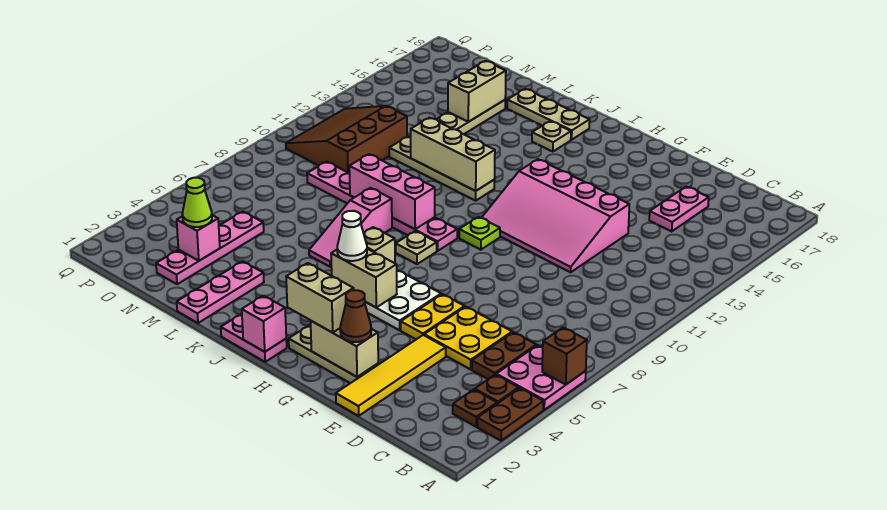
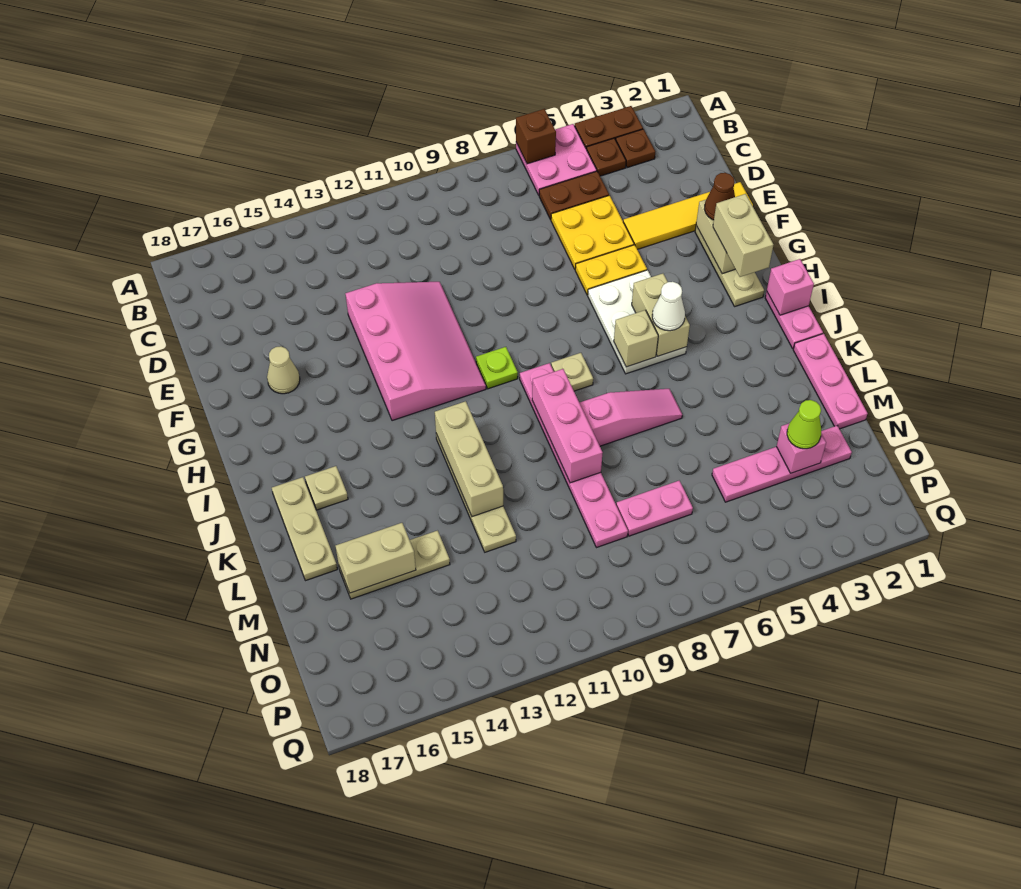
pink plate D15:D16 level 1 -> pink plate N7:N8 level 1
none -> tan cone F16 level 1
pink plate L1:L3 level 1 -> pink plate K1:M1 level 1
brown slope N10:P12 level 1 top N -> none

